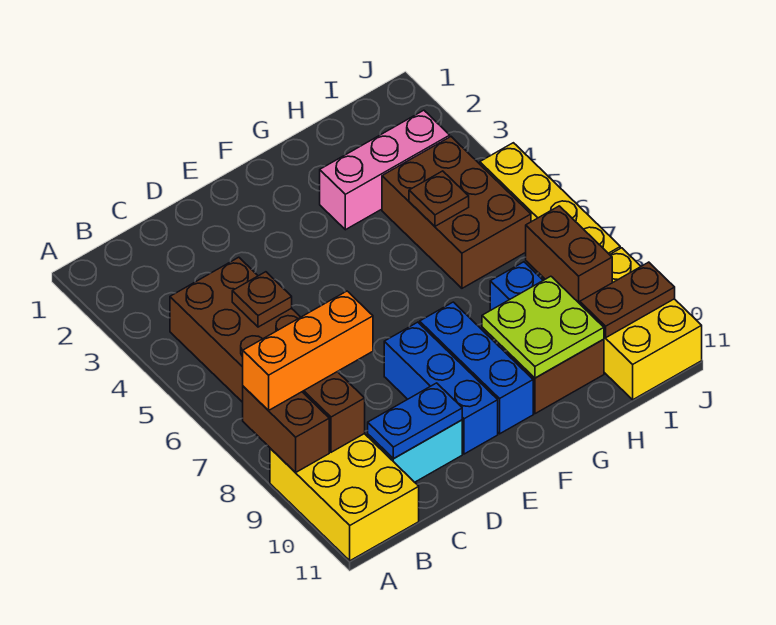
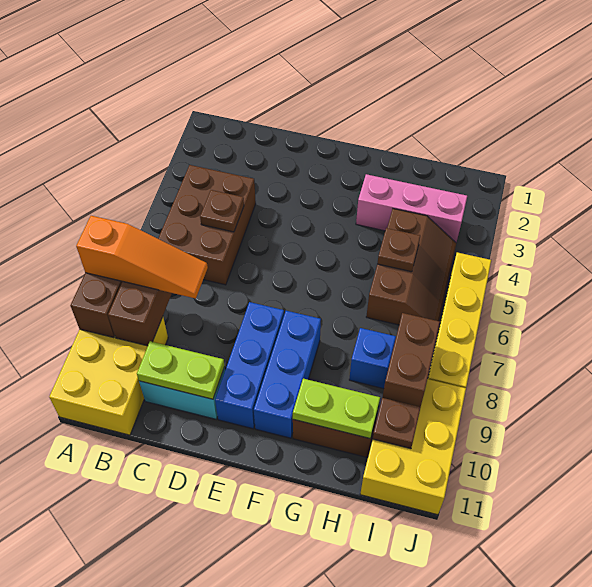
orange brick A8:C8 level 3 -> orange slope A8:C8 level 3 top A
blue plate C10:D10 level 2 -> lime plate C10:D10 level 2
lime plate G9:H10 level 2 -> lime plate G10:H10 level 2
brown brick H4:I6 level 1 -> brown slope H4:I6 level 1 top H
brown plate I10:J10 level 2 -> brown plate I10 level 2

